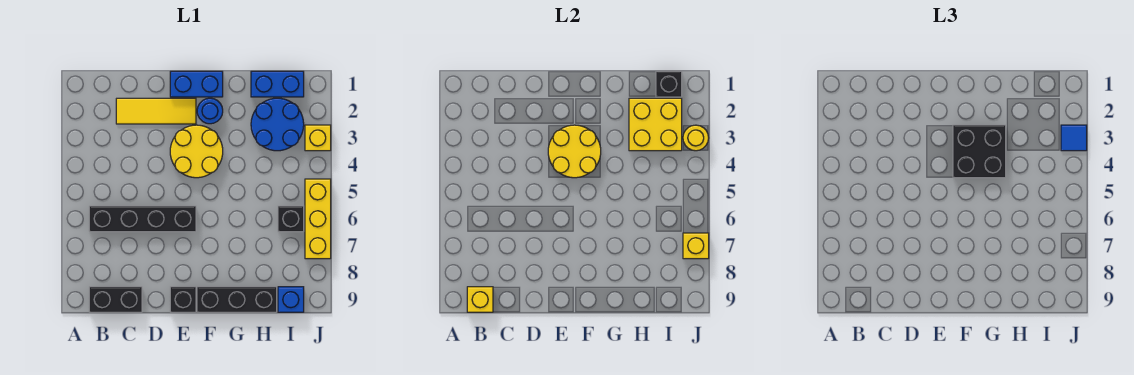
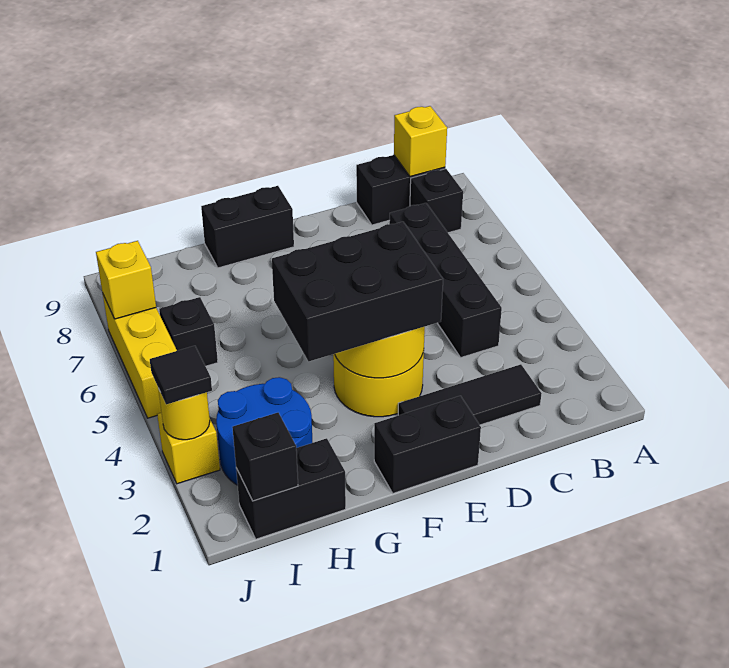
black brick B6:E6 level 1 -> black brick C4:C7 level 1
yellow tile C2:E2 level 1 -> black tile C2:E2 level 1
blue brick E1:F1 level 1 -> black brick E1:F1 level 1
black brick E9 level 1 -> black brick B8 level 1
blue round brick F2 level 1 -> none
black brick F3:G4 level 3 -> black brick E3:G4 level 3
black brick F9:H9 level 1 -> black brick F9:G9 level 1
blue brick H1:I1 level 1 -> black brick H1:I1 level 1
yellow brick H2:I3 level 2 -> none
blue brick I9 level 1 -> none
blue tile J3 level 3 -> black tile J3 level 3

